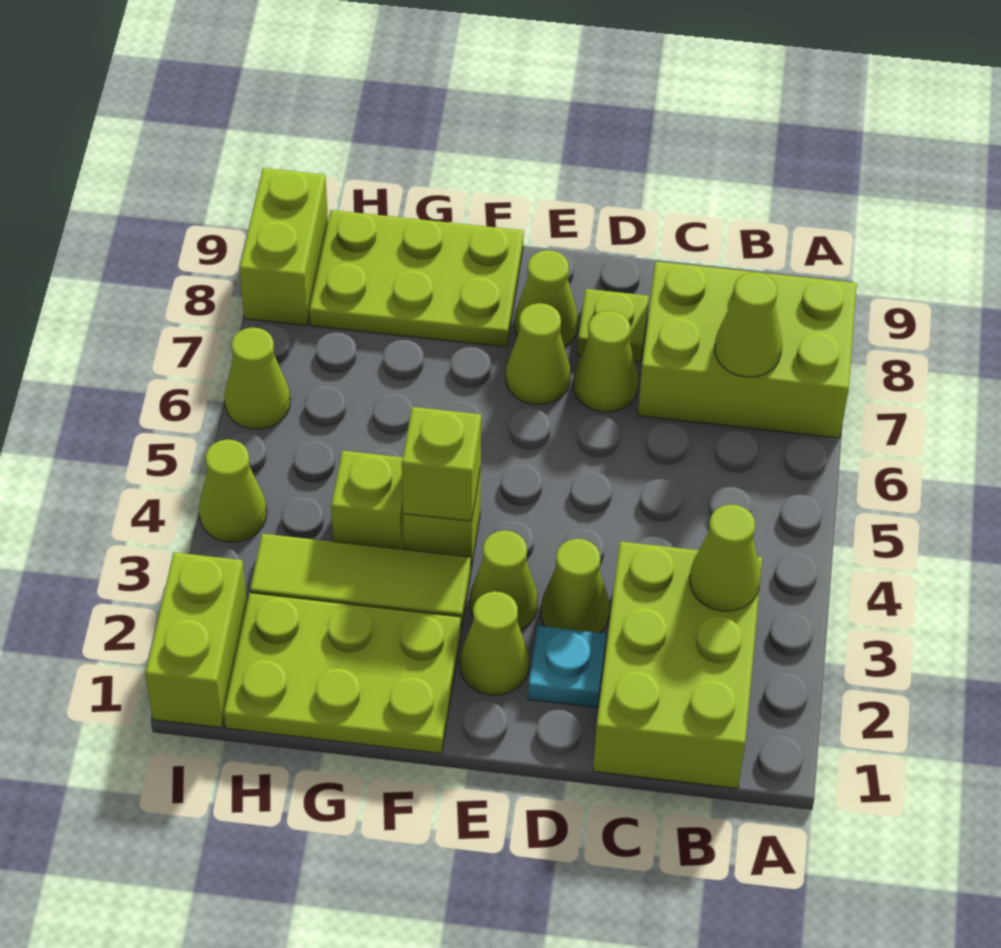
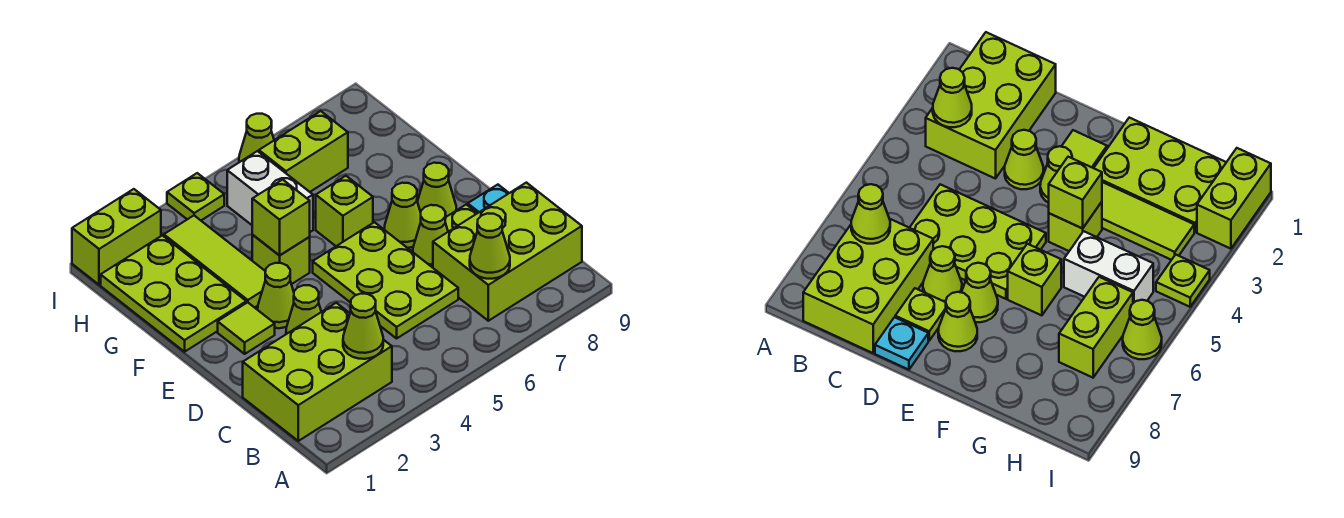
lime brick A7:C8 level 1 -> lime brick B7:C9 level 1
cyan plate D2 level 1 -> cyan plate D9 level 1
lime cone E2 level 1 -> lime tile E2 level 1
lime plate F8:H9 level 1 -> lime plate C5:E6 level 1
lime brick G4 level 1 -> lime brick F6 level 1
none -> white brick G5:H5 level 1
lime cone I4 level 1 -> lime plate I4 level 1
lime brick I8:I9 level 1 -> lime brick H6:H7 level 1

